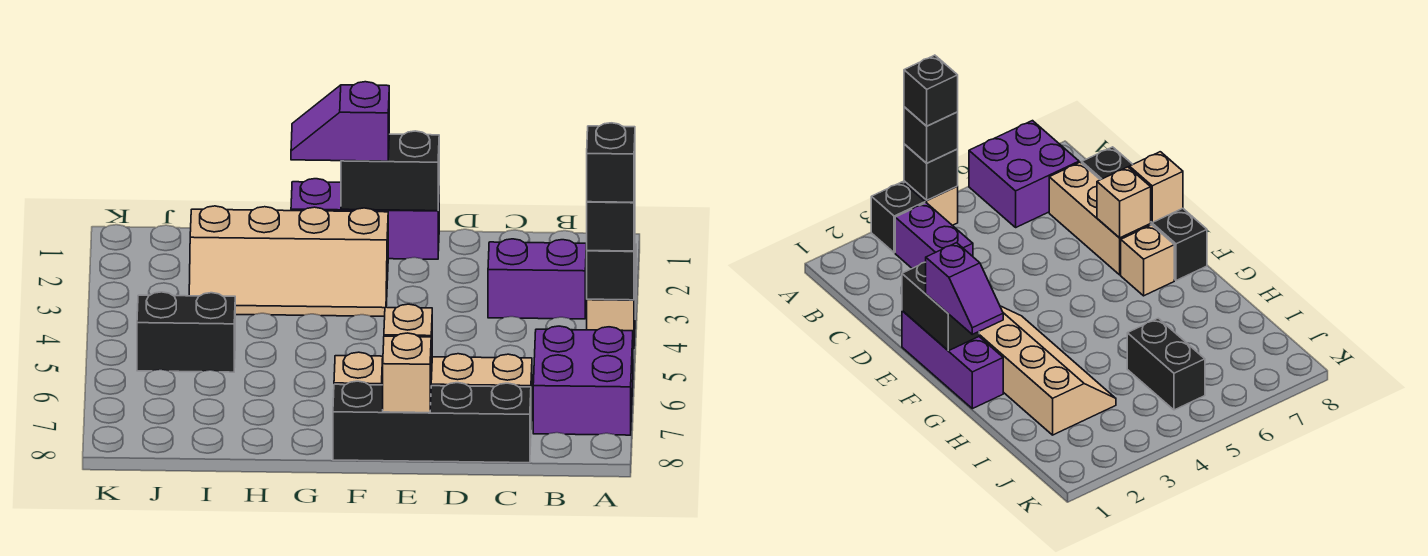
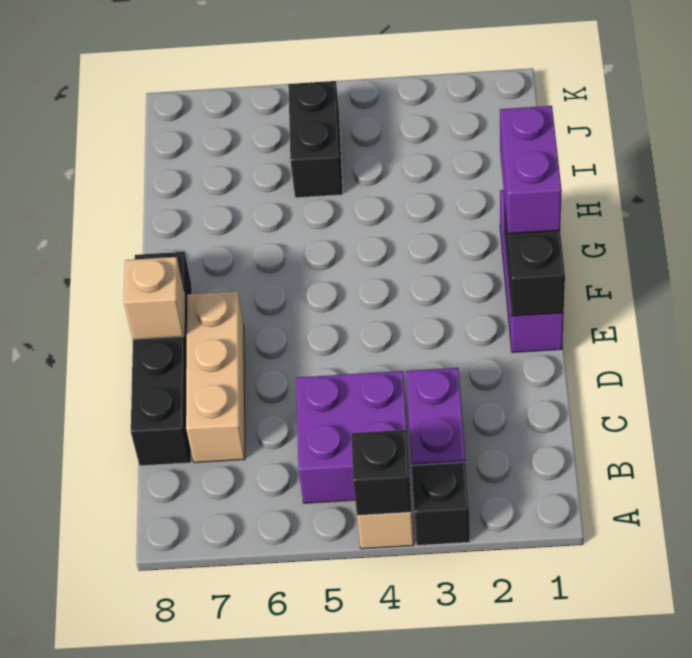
black brick A4 level 3 -> none
black brick A4 level 4 -> none
purple brick A6:B7 level 1 -> purple brick B4:C5 level 1
tan brick E7 level 2 -> none
purple slope F1:G1 level 3 top F -> purple brick F1:G1 level 3
tan slope F2:I3 level 1 top 2 -> none
tan brick F7 level 1 -> none

